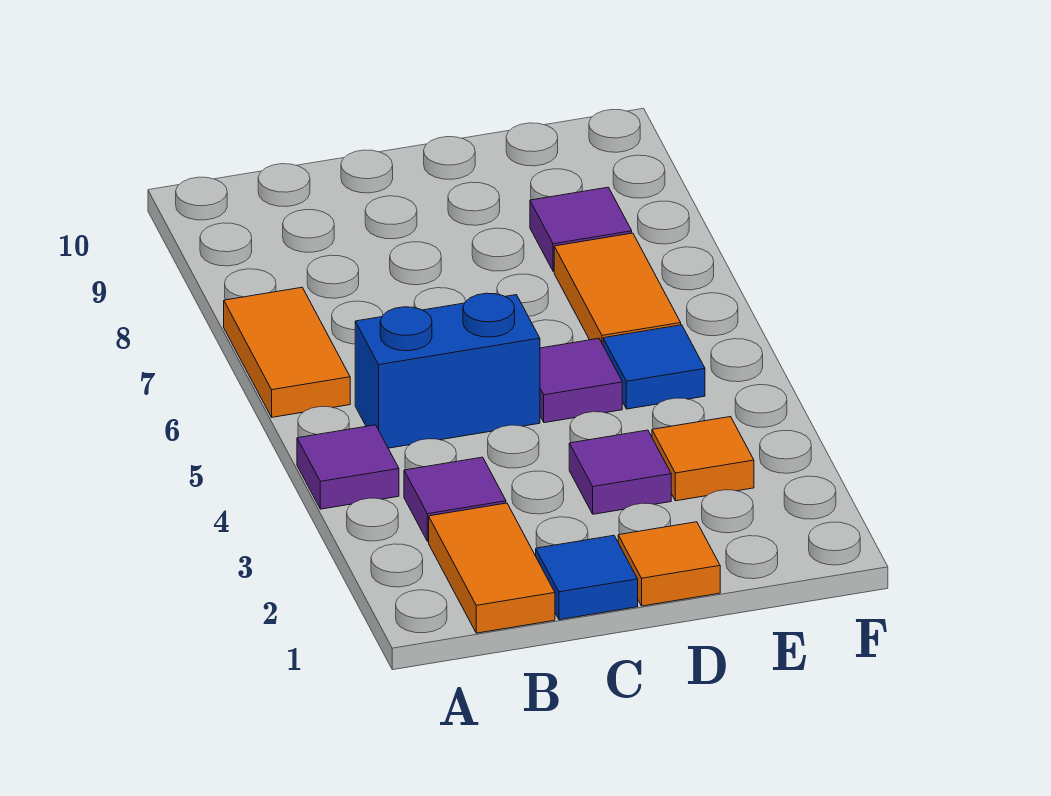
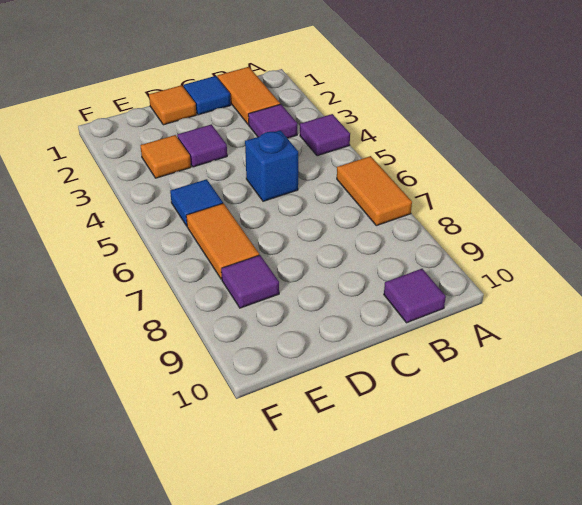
blue brick B5:C5 level 1 -> blue brick C5 level 1
purple tile D5 level 1 -> purple tile B10 level 1

